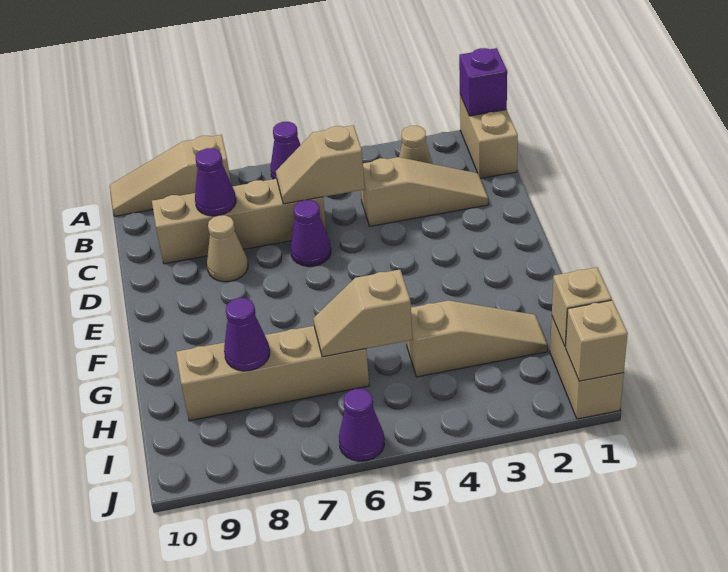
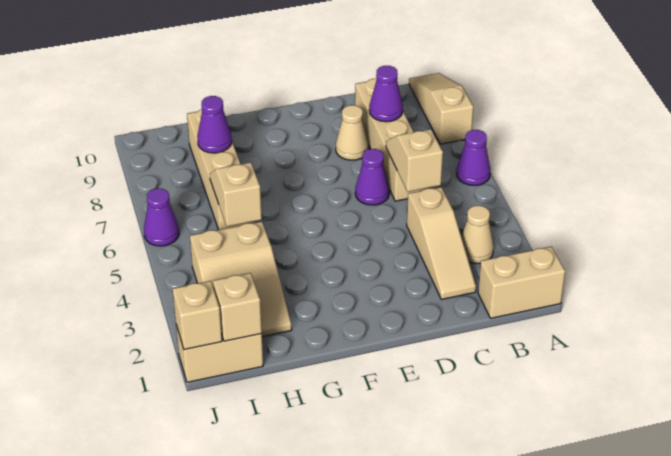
purple brick A1 level 2 -> none
tan slope H2:H4 level 1 top 4 -> tan slope H2:I4 level 1 top 4

